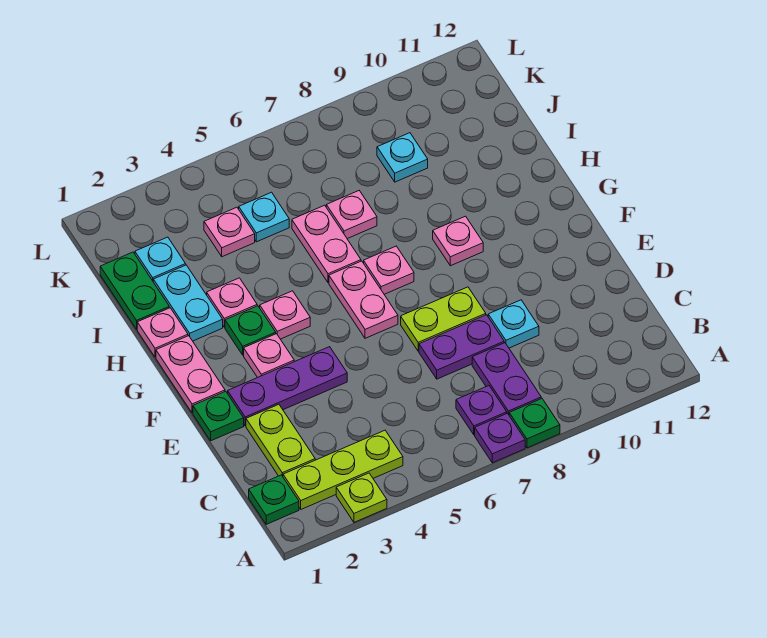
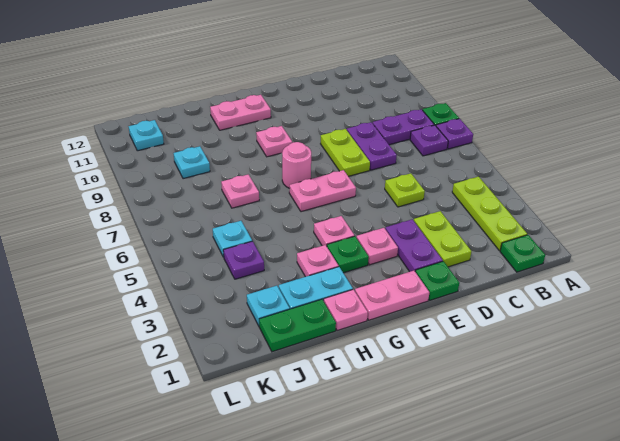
lime plate A3 level 1 -> lime plate D5 level 1
lime plate C2:D2 level 1 -> lime plate D2:D3 level 1
cyan plate D9 level 1 -> cyan plate K11 level 1
purple plate E2:E4 level 1 -> purple plate E2:E3 level 1
pink plate G7 level 1 -> pink round brick G7 level 1
pink plate H6:I6 level 1 -> pink plate G11:H11 level 1
pink plate J4 level 1 -> purple plate J4 level 1

